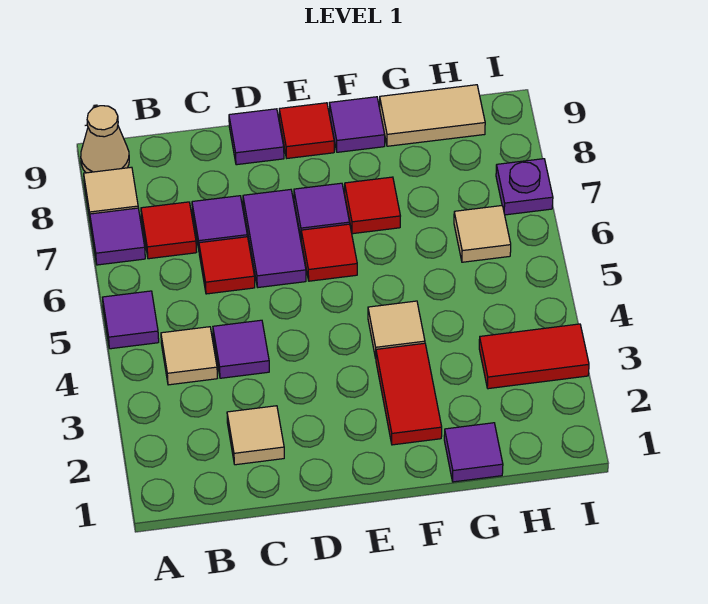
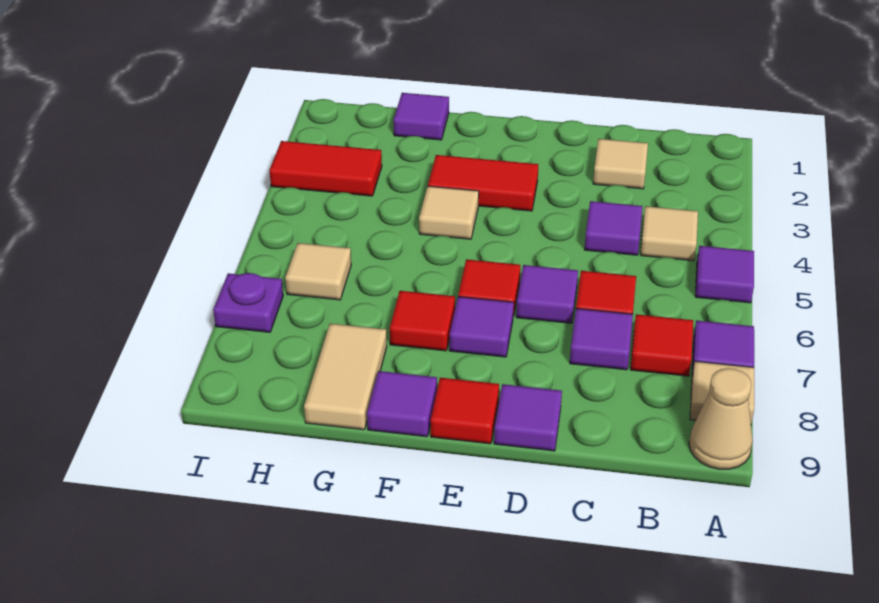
purple tile D6:D7 level 1 -> purple tile D6 level 1
red tile F2:F3 level 1 -> red tile E3:F3 level 1
tan tile G9:H9 level 1 -> tan tile G8:G9 level 1

